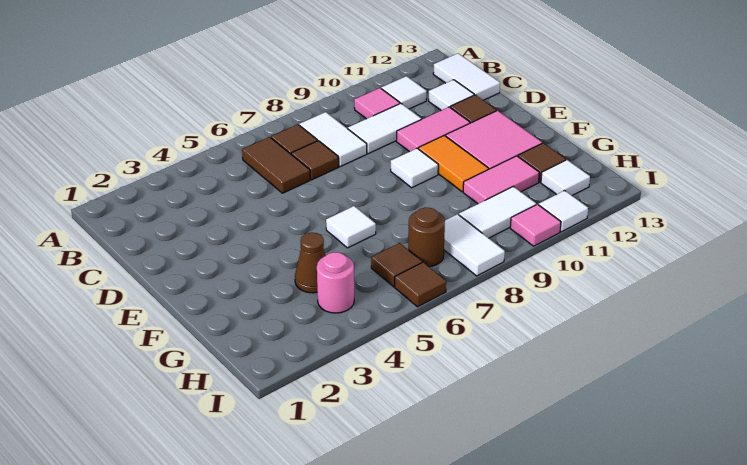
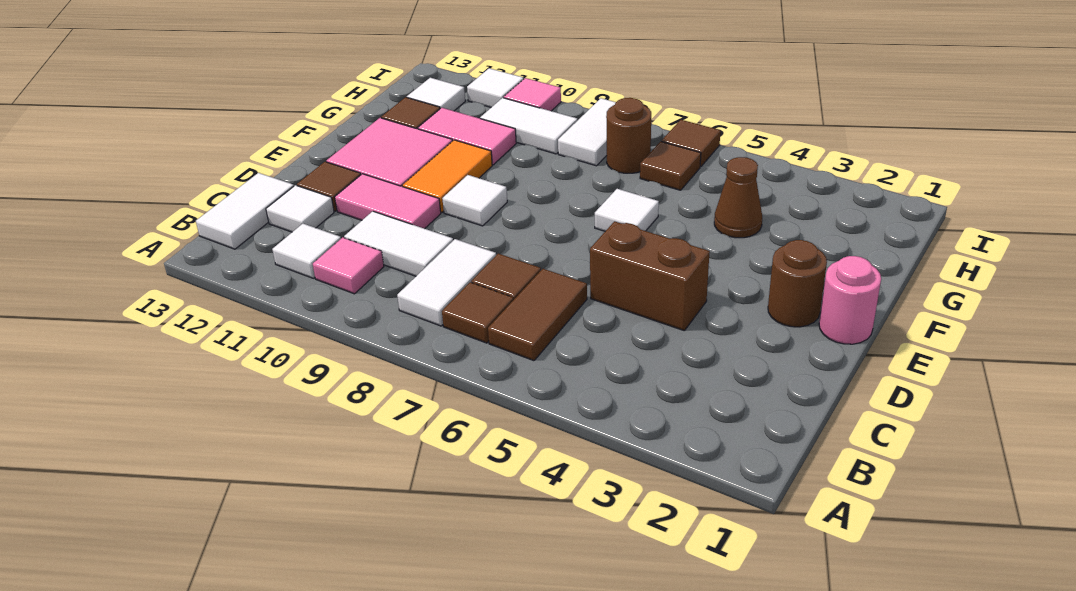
none -> brown brick D4:D5 level 1
none -> brown round brick E2 level 1
pink round brick H4 level 1 -> pink round brick E1 level 1

